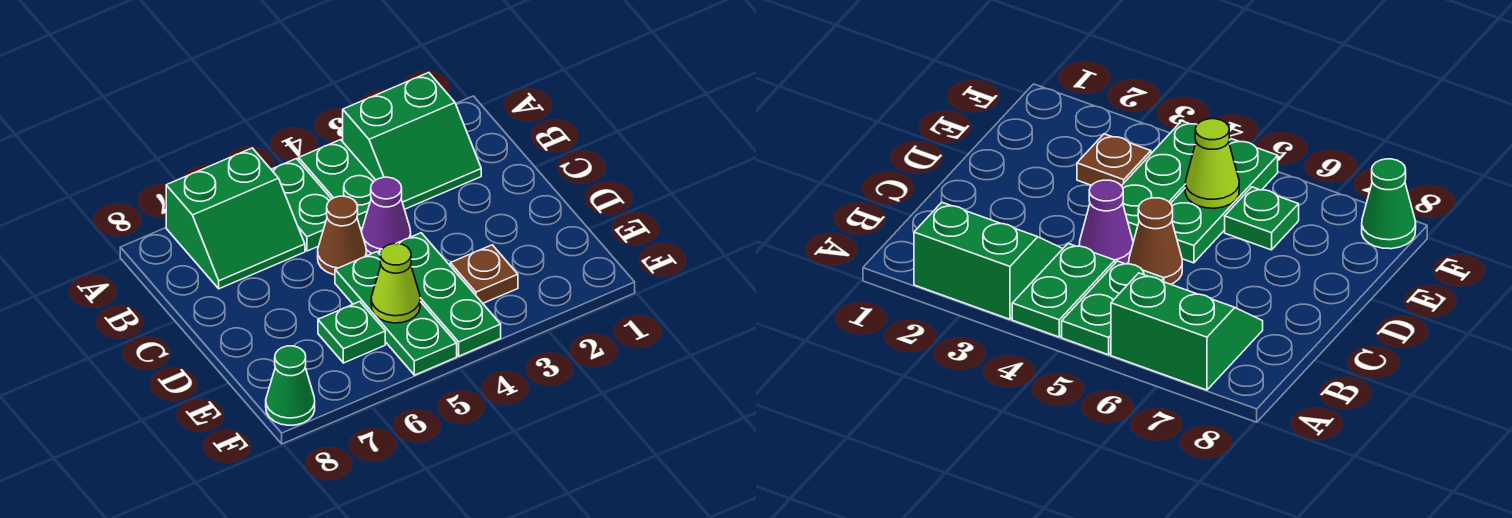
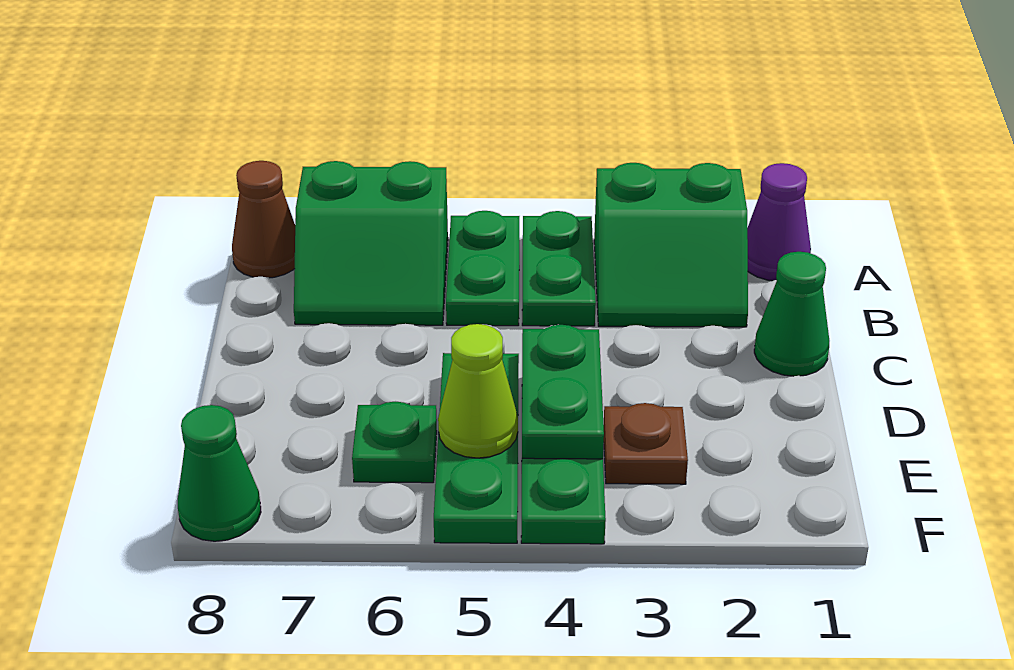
none -> green cone C1 level 1
purple cone C4 level 1 -> purple cone A1 level 1
brown cone C5 level 1 -> brown cone A8 level 1
none -> green plate D4:E4 level 2

